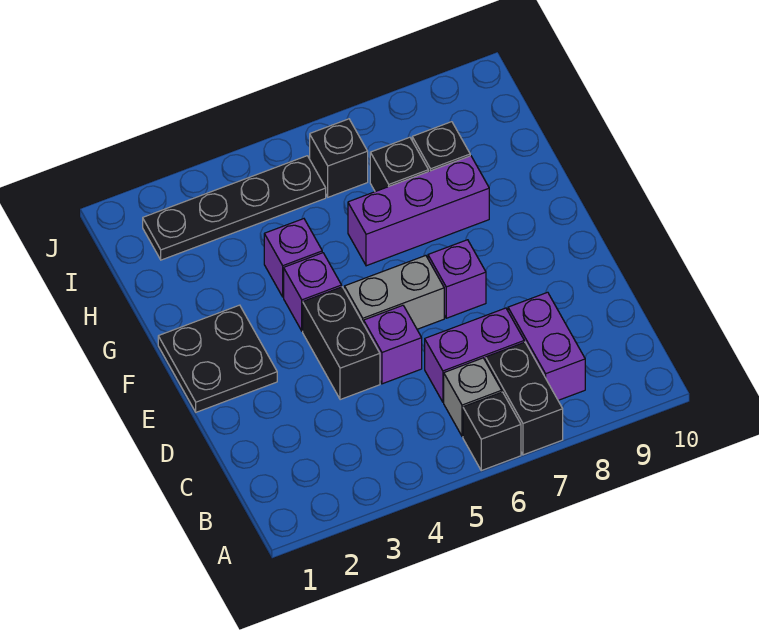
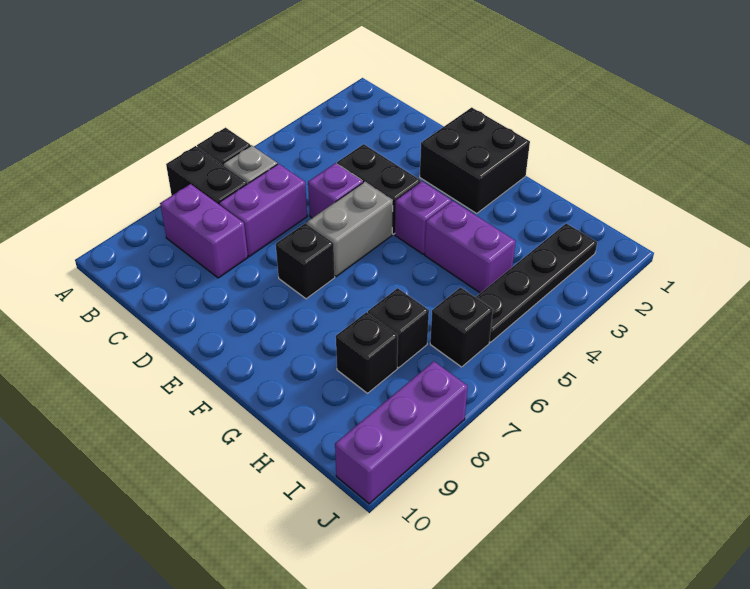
black plate E1:F2 level 1 -> black brick E1:F2 level 1
purple brick E7 level 1 -> black brick E7 level 1
purple brick G4 level 1 -> purple brick G4:H4 level 1
purple brick G6:G8 level 1 -> purple brick J8:J10 level 1

